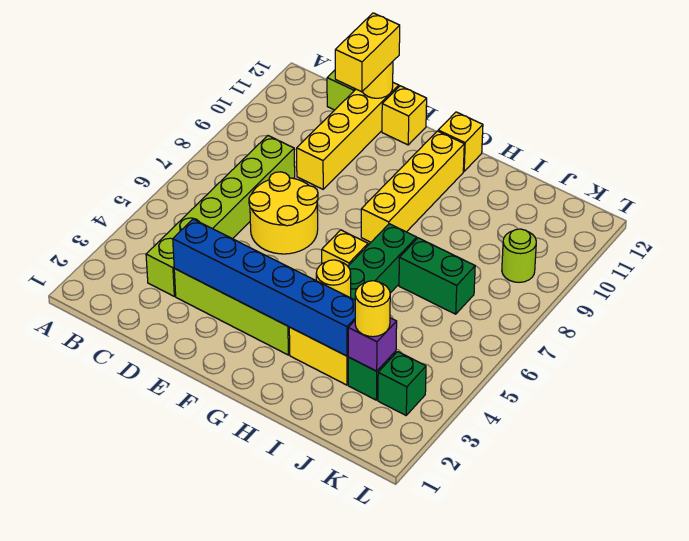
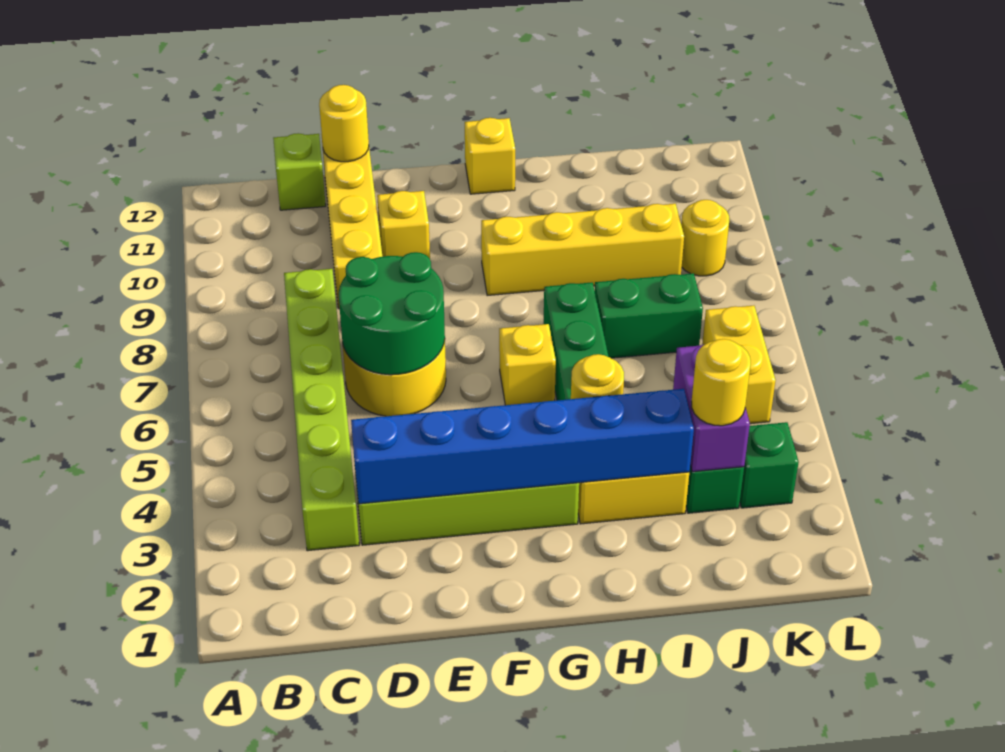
none -> green round brick D6:E7 level 2
yellow brick D11:D12 level 3 -> yellow brick K5:K6 level 1
yellow brick E12 level 1 -> yellow brick E10 level 1
yellow brick G8:G11 level 1 -> yellow brick G9:J9 level 1
purple brick J3 level 2 -> purple brick J3:J4 level 2
lime round brick K9 level 1 -> yellow round brick K9 level 1

